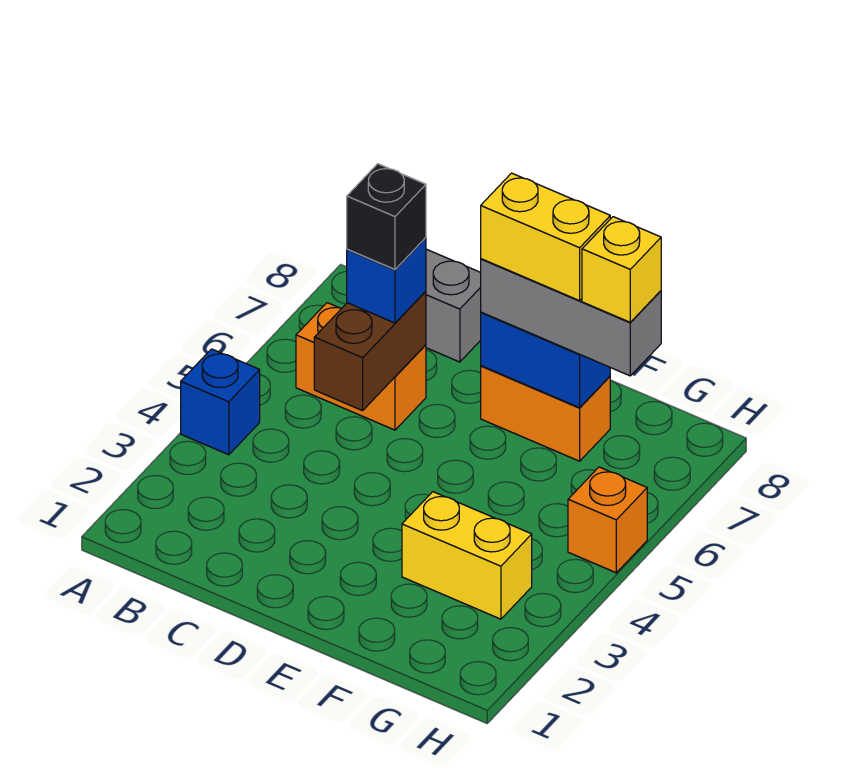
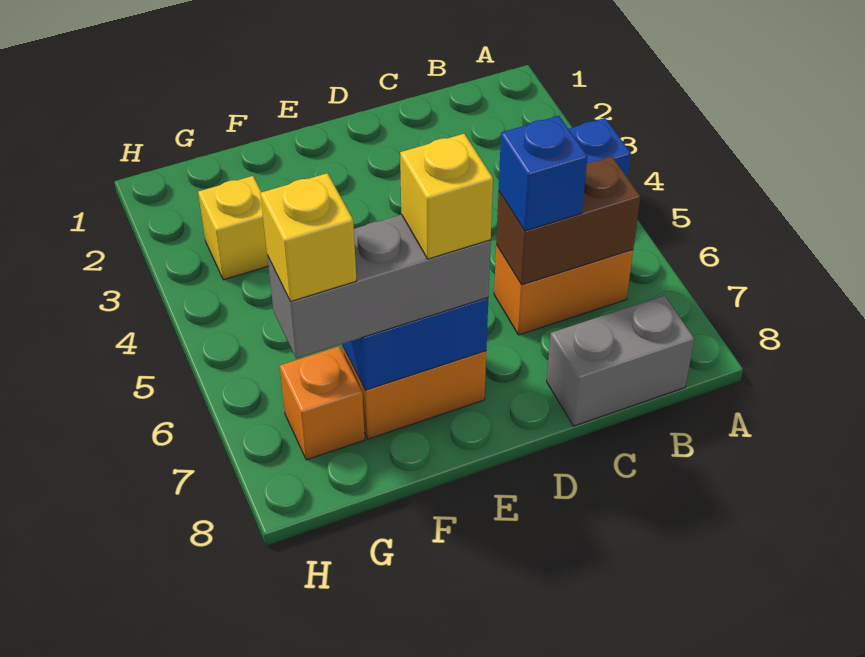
brown brick C5:C6 level 2 -> brown brick B6:C6 level 2
black brick C6 level 4 -> none
yellow brick E7:F7 level 4 -> yellow brick E7 level 4
yellow brick F3:G3 level 1 -> yellow brick G3 level 1
orange brick H5 level 1 -> orange brick G7 level 1

